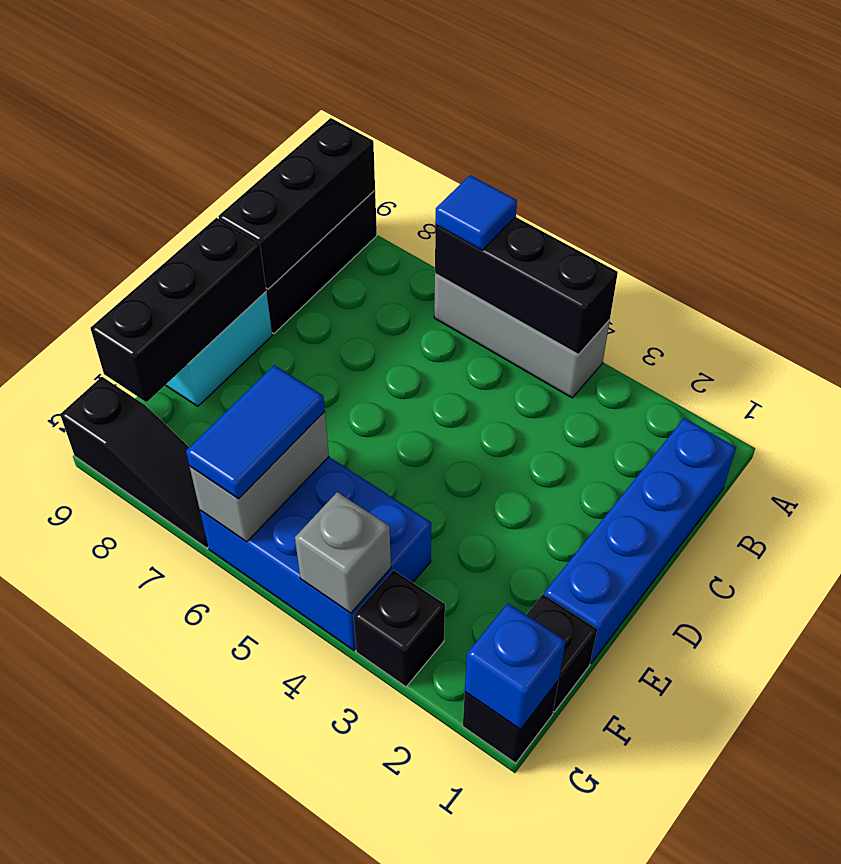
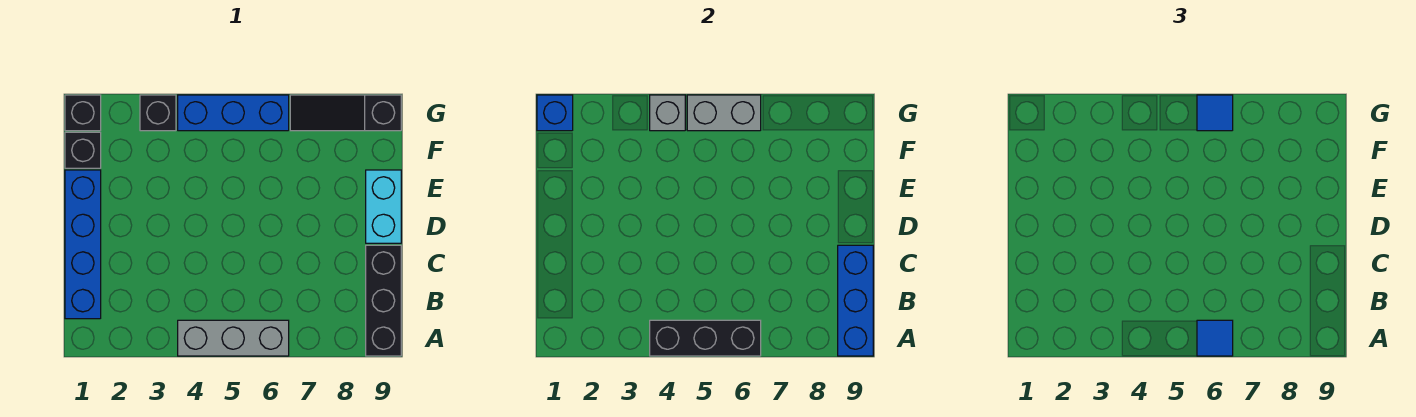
black brick A9:C9 level 2 -> blue brick A9:C9 level 2
black brick D9:F9 level 2 -> none
blue brick F4:G6 level 1 -> blue brick G4:G6 level 1
grey brick F6:G6 level 2 -> grey brick G5:G6 level 2
blue tile F6:G6 level 3 -> blue tile G6 level 3

